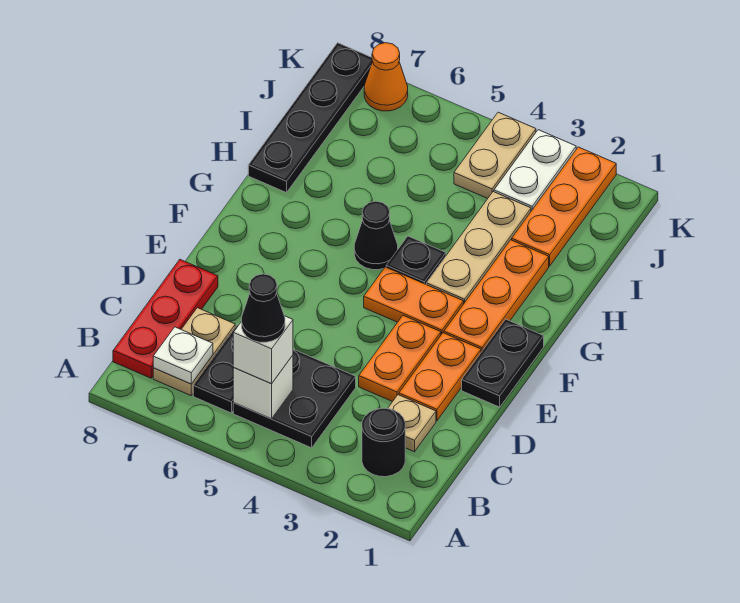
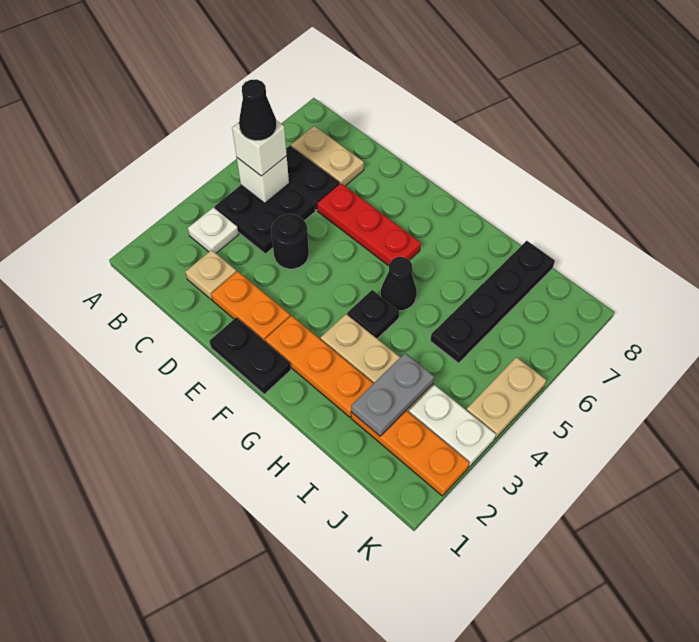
black round brick B2 level 1 -> black round brick D4 level 1
white plate B7 level 2 -> white plate B3 level 1
red plate B8:D8 level 1 -> red plate D6:F6 level 1
orange plate D3:E3 level 1 -> none
orange plate F3:F4 level 1 -> none
black plate H8:K8 level 1 -> black plate I5:I8 level 1
none -> grey plate I2:I3 level 2
tan plate J4:K4 level 1 -> tan plate K4:K5 level 1
orange cone K7 level 1 -> none

